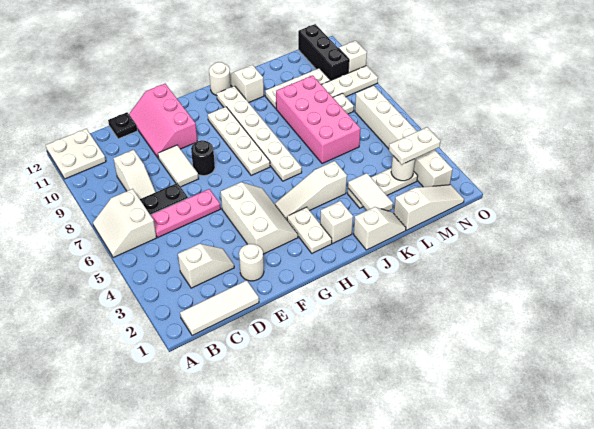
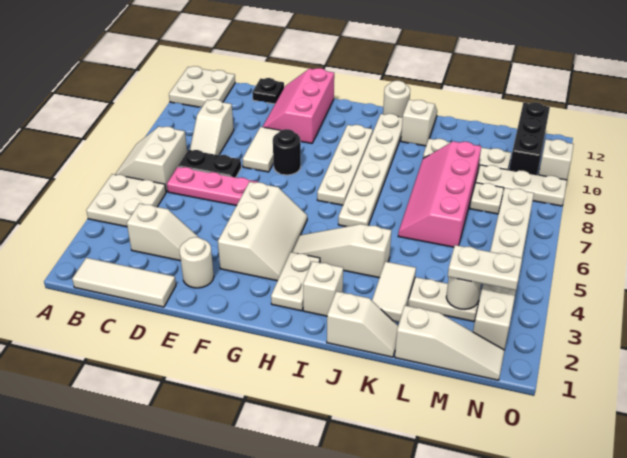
none -> white plate A4:B5 level 1
pink brick K6:L9 level 1 -> pink slope K6:L9 level 1 top L

